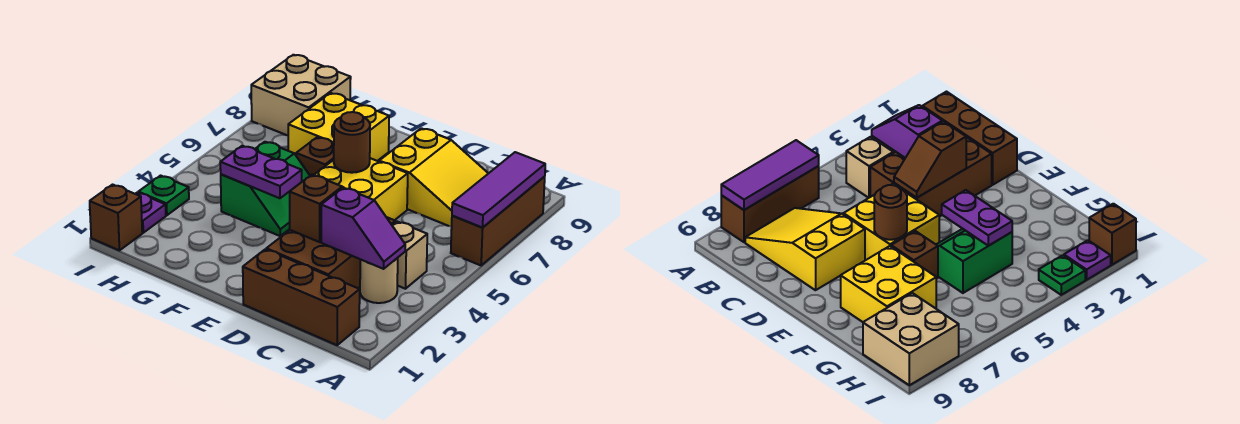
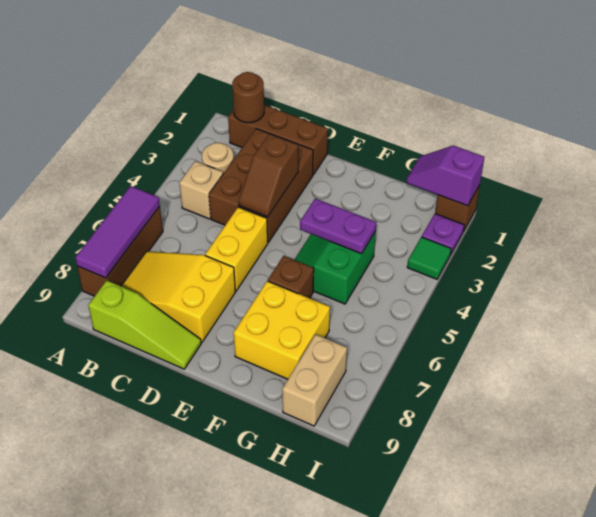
purple slope B3:C3 level 2 top C -> purple slope H1:I1 level 2 top I
none -> lime slope B9:D9 level 1 top B
yellow brick D5:E6 level 1 -> yellow brick D5:D6 level 1
brown round brick E6 level 2 -> brown round brick B1 level 2
tan brick H8:I9 level 1 -> tan brick H8:H9 level 1
green plate I3 level 1 -> green tile I3 level 1

